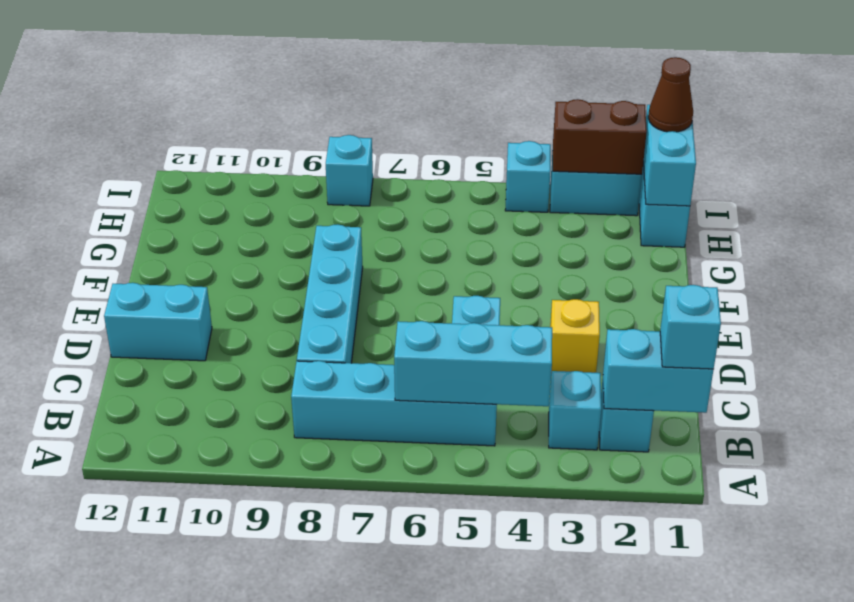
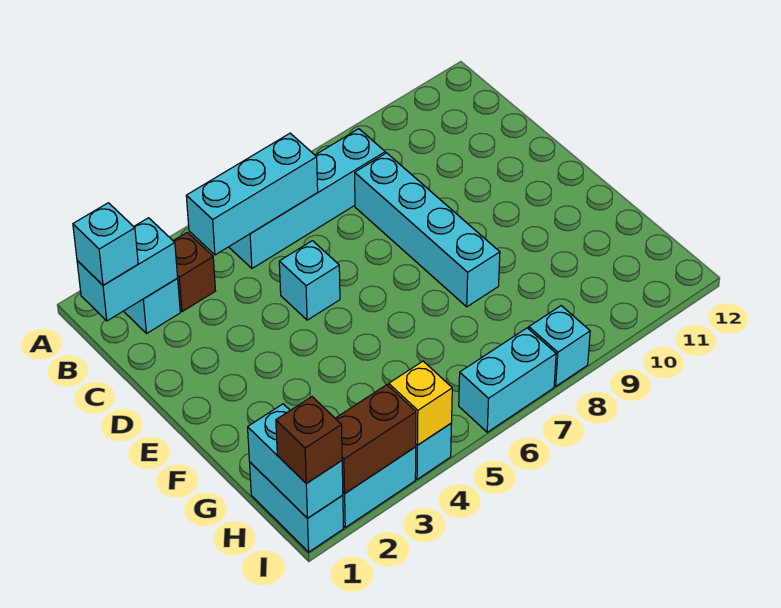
cyan brick B3 level 1 -> brown brick B3 level 1
yellow brick D3 level 1 -> yellow brick I4 level 2
cyan brick D11:D12 level 1 -> cyan brick I6:I7 level 1
brown cone I1 level 3 -> brown brick I1 level 3

